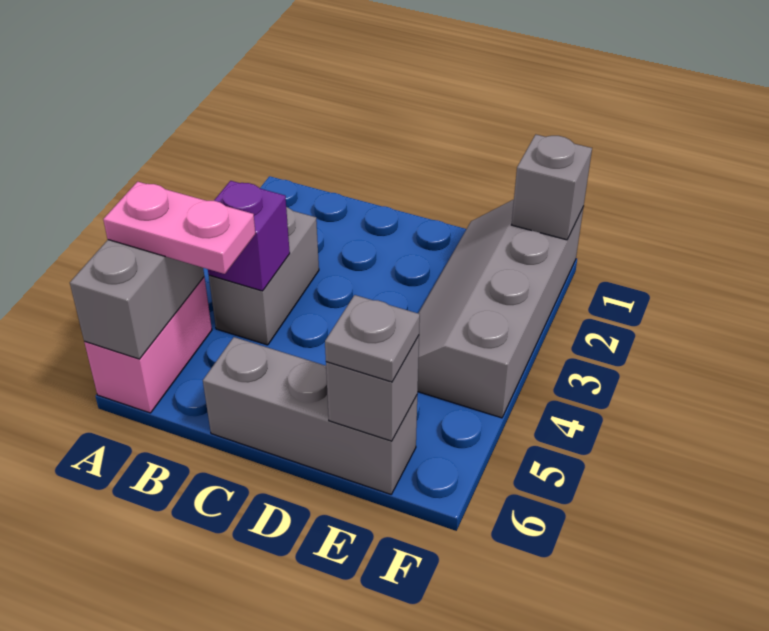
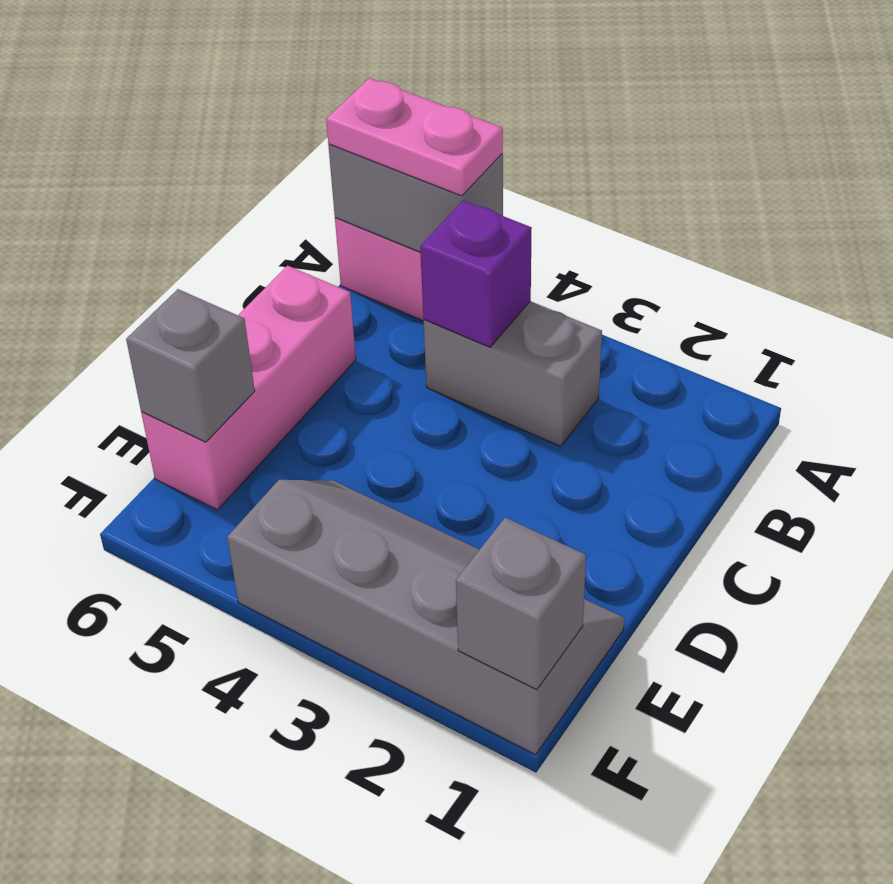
pink plate A5:B5 level 3 -> pink plate A5:A6 level 3
grey brick C6:E6 level 1 -> pink brick C6:E6 level 1
grey plate E6 level 3 -> none

